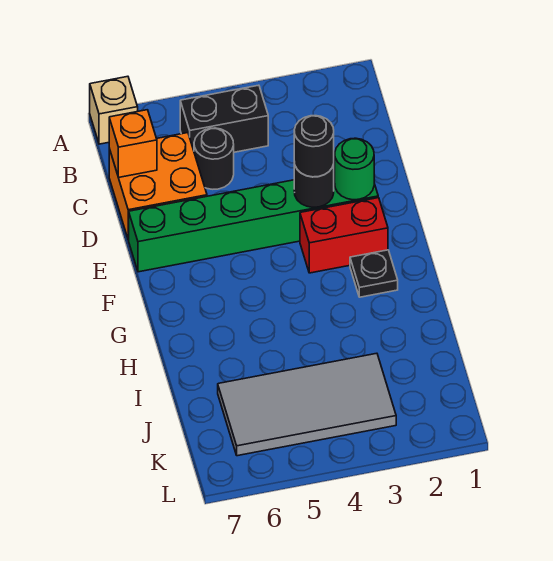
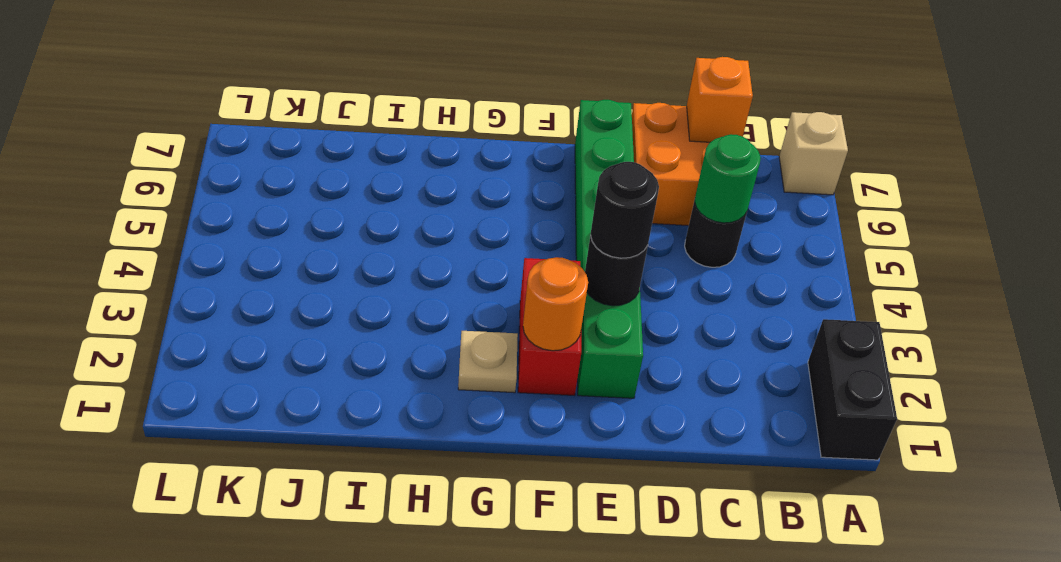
black brick B4:B5 level 1 -> black brick A1:A2 level 1
green round brick E2 level 2 -> green round brick C5 level 2
none -> orange round brick F2 level 2
black plate G2 level 1 -> tan plate G2 level 1
grey tile J3:K6 level 1 -> none

